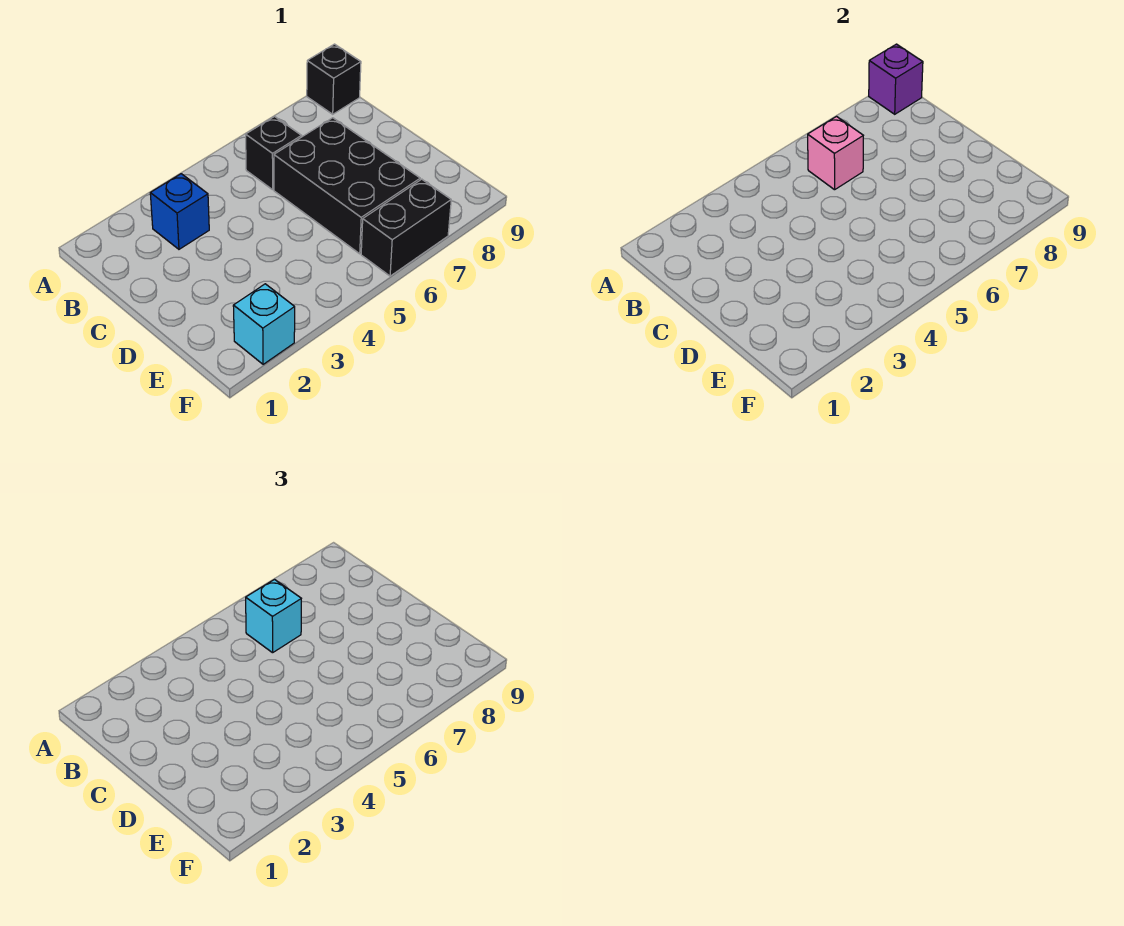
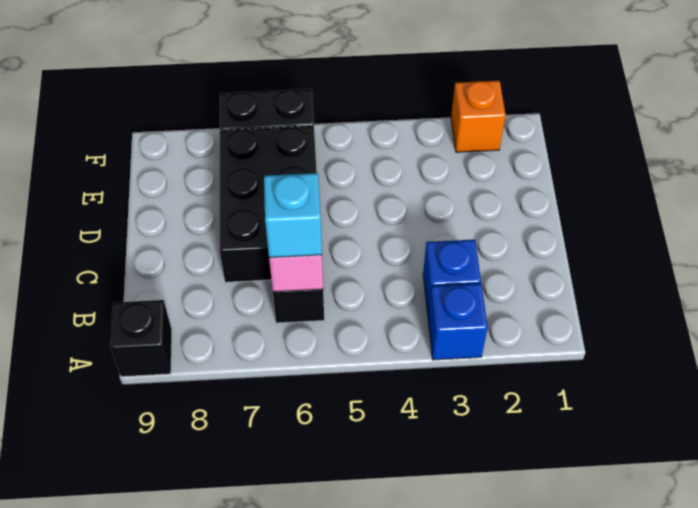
none -> blue brick A3 level 1
purple brick A9 level 2 -> none
cyan brick F2 level 1 -> orange brick F2 level 1

